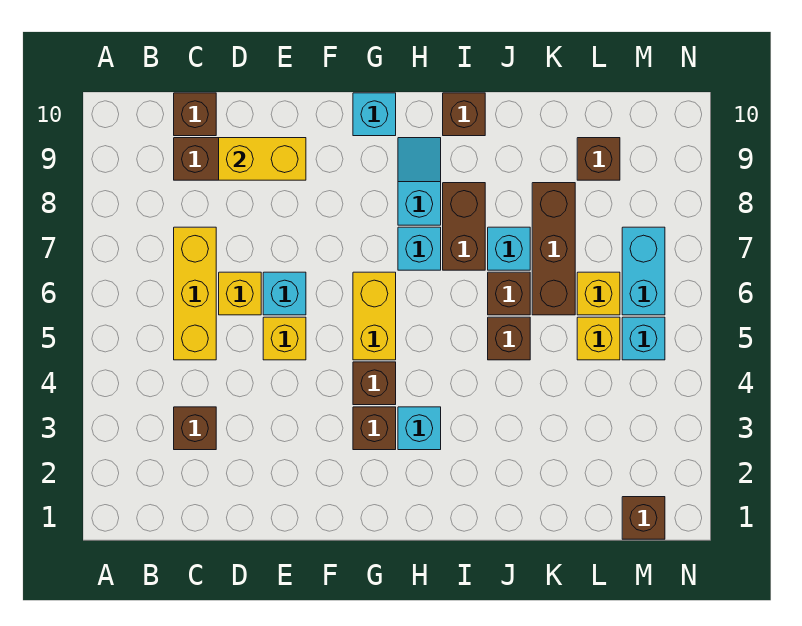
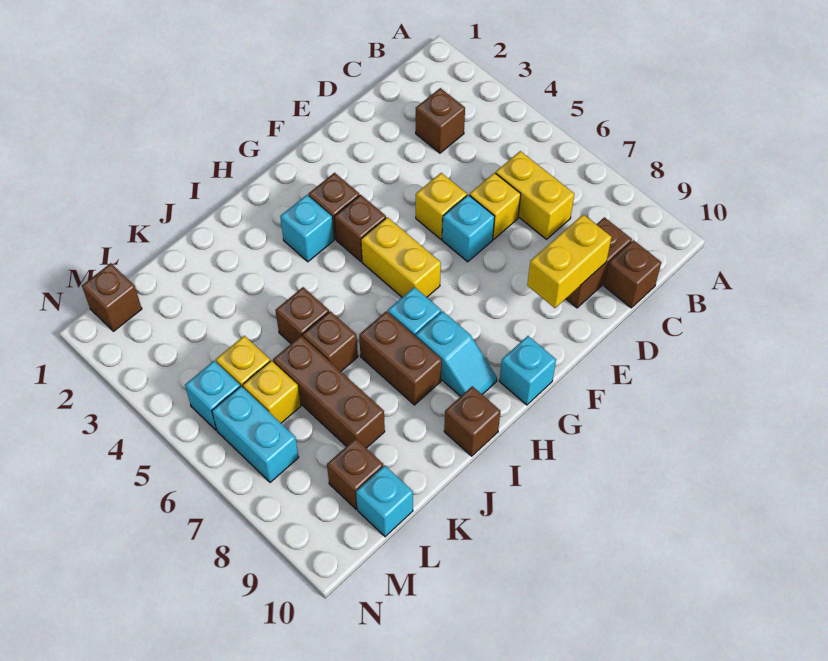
yellow brick C5:C7 level 1 -> yellow brick C6:C7 level 1
cyan brick J7 level 1 -> cyan brick L10 level 1

